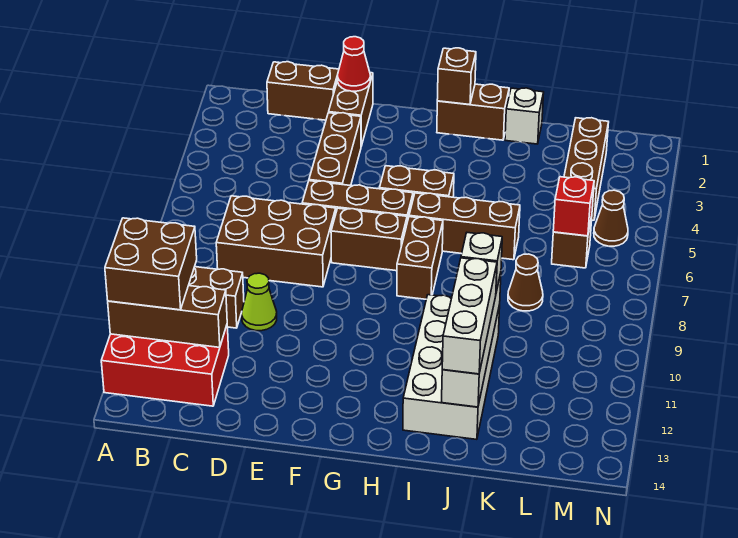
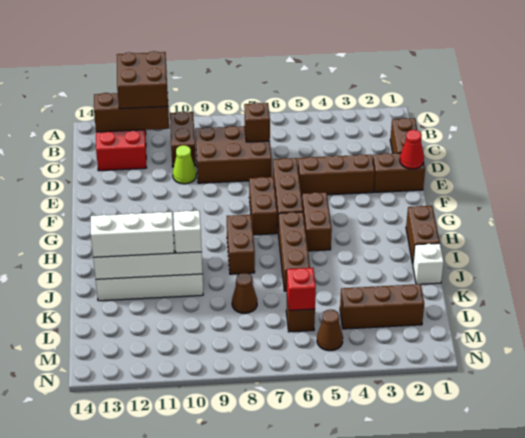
brown brick A12:C12 level 2 -> brown brick B11:B13 level 2
brown brick C7:E8 level 1 -> brown brick C7:D9 level 1
brown brick H1 level 2 -> brown brick C7 level 2
brown brick H7:H8 level 1 -> brown brick H8:I8 level 1

